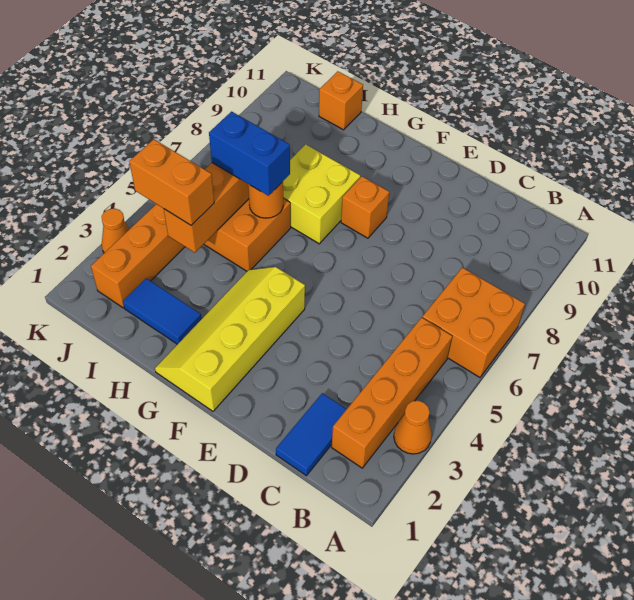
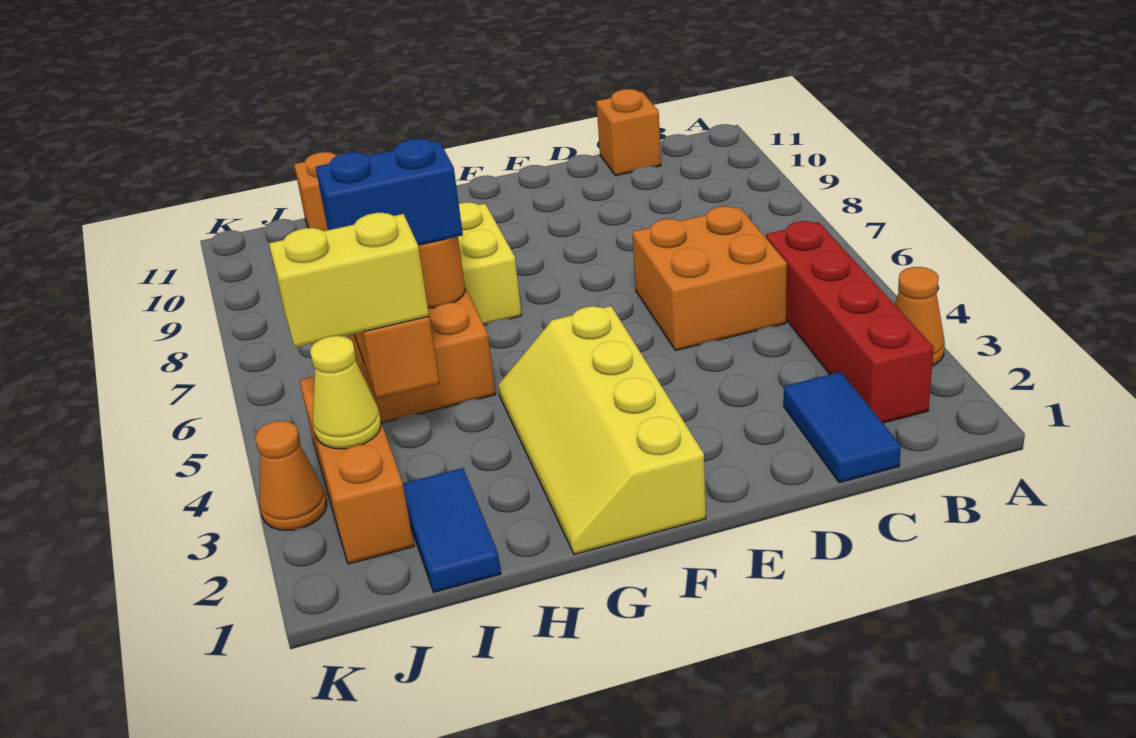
orange brick A6:B7 level 1 -> orange brick C5:D6 level 1
orange brick B2:B5 level 1 -> red brick B2:B5 level 1
orange brick F8 level 1 -> orange brick C11 level 1
blue tile H2:I2 level 1 -> blue tile I1:I2 level 1
orange brick I4:J4 level 3 -> yellow brick I4:J4 level 3
none -> yellow cone J3 level 2

